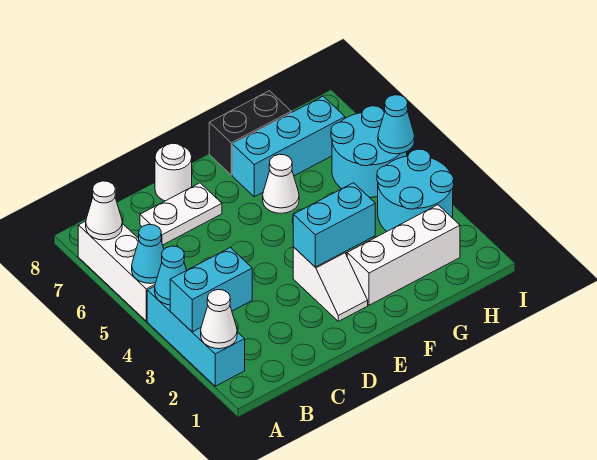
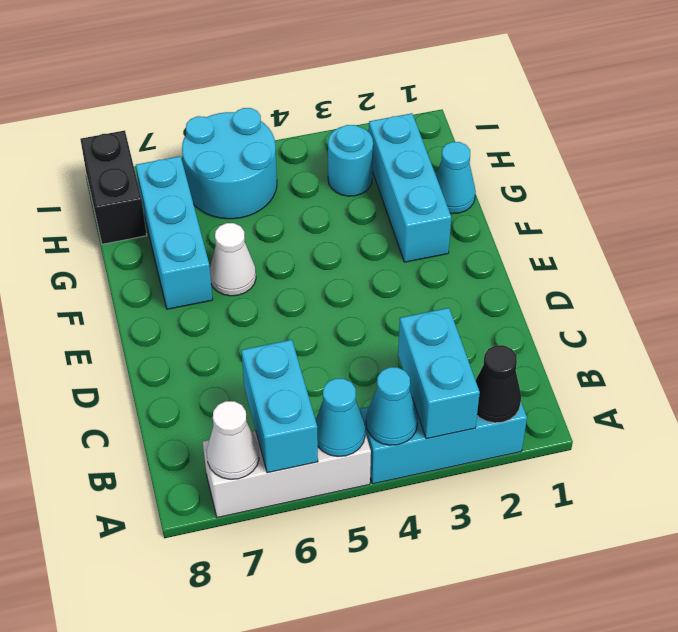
white cone A2 level 2 -> black cone A2 level 2
white plate C7:D7 level 1 -> none
white round brick D8 level 1 -> none
white slope E2:E3 level 1 top 3 -> none
cyan brick E3:F3 level 2 -> cyan brick A6:B6 level 2
white brick F2:H2 level 1 -> cyan brick F2:H2 level 1
black brick F8:G8 level 1 -> black brick H8:I8 level 1
cyan round brick H3:I4 level 1 -> cyan round brick H3 level 1
cyan cone I5 level 2 -> cyan cone G1 level 1

